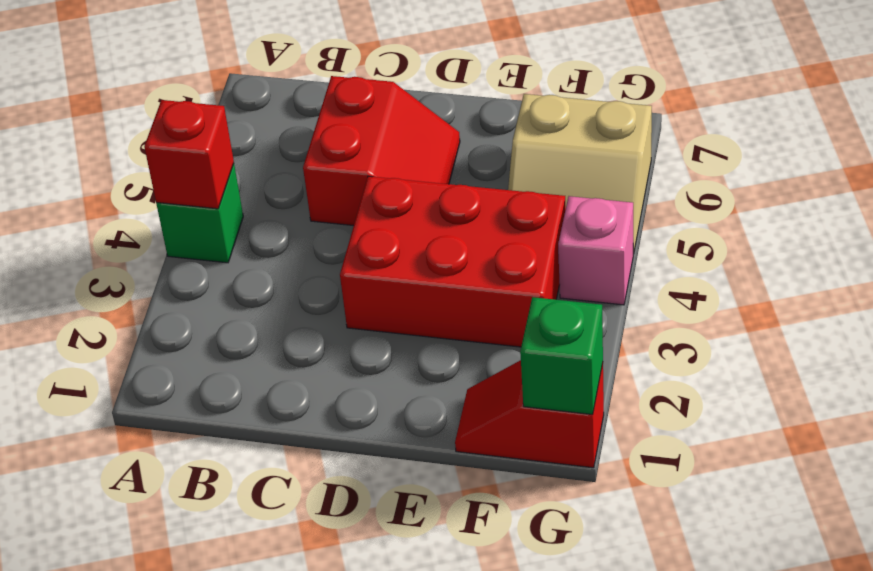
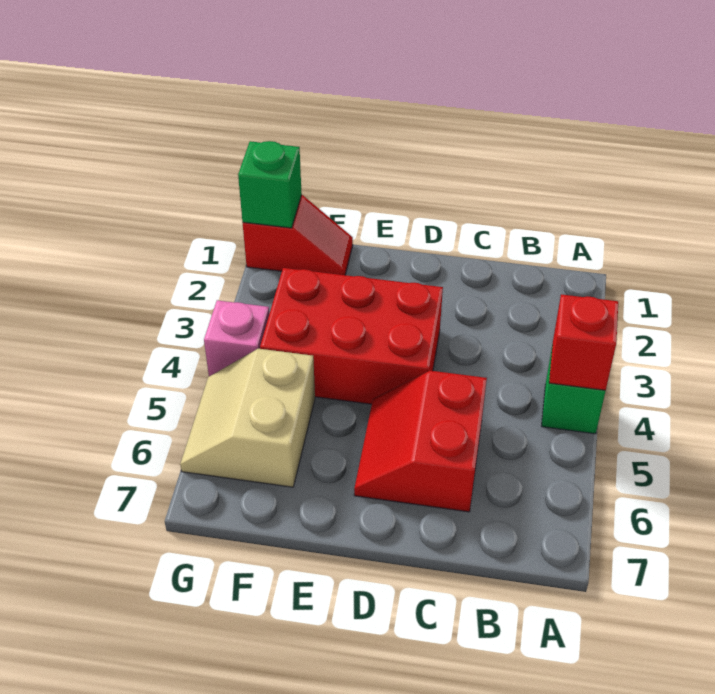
tan slope F5:G6 level 1 top 6 -> tan slope F5:G6 level 1 top F

